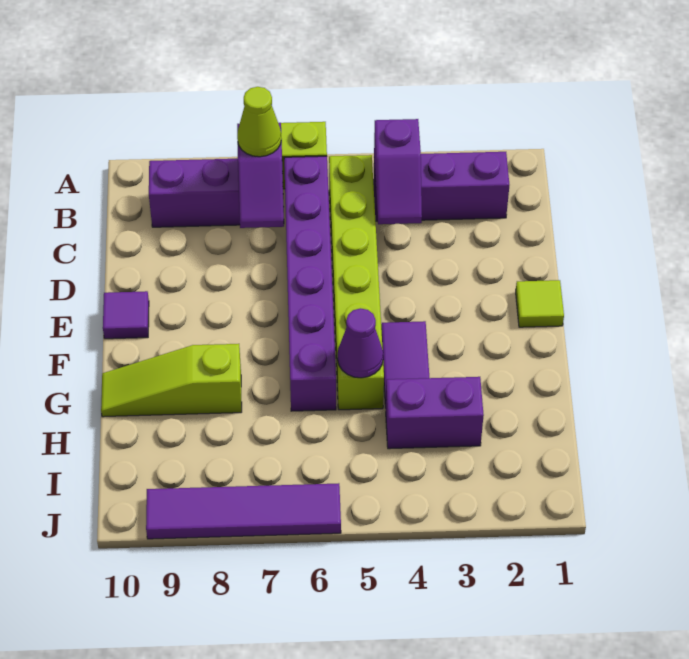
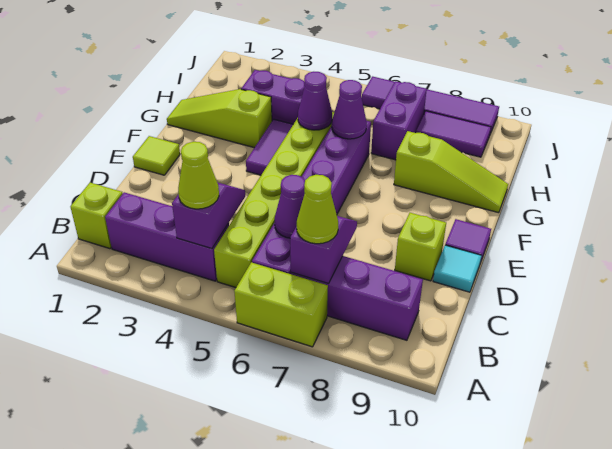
none -> lime brick B1 level 1
none -> lime cone B4 level 3
none -> purple cone C6 level 2
none -> lime brick D9 level 1
none -> cyan tile D10 level 1
none -> lime slope G1:G3 level 1 top 3
none -> purple cone G6 level 2
none -> purple brick H7:I7 level 1
none -> purple tile I8:I9 level 1

